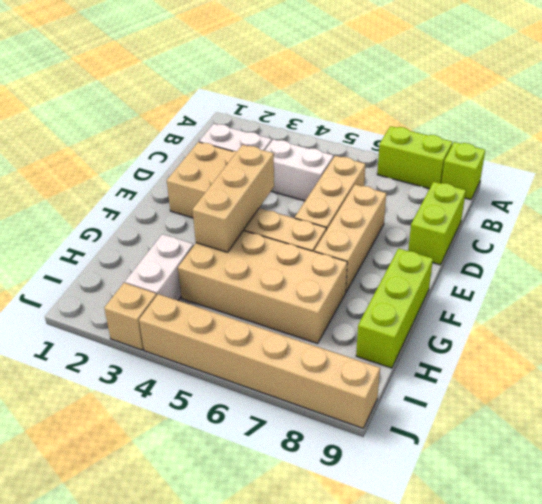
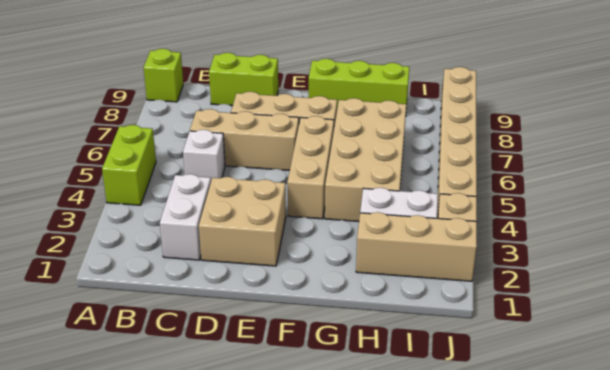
lime brick A7:A8 level 1 -> lime brick A4:A5 level 1
white brick C4:C5 level 1 -> white brick C5 level 1
tan brick E4:G4 level 2 -> tan brick H2:J2 level 1

